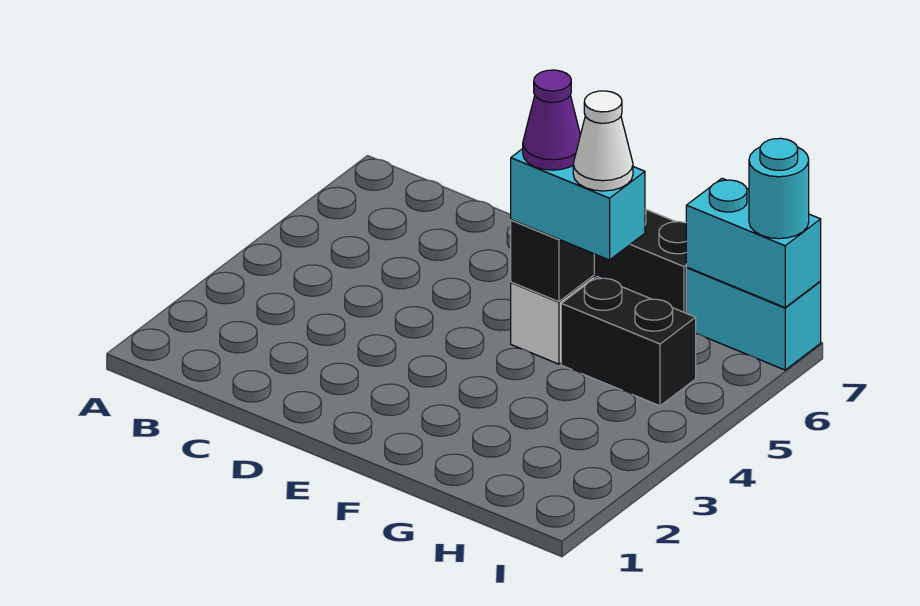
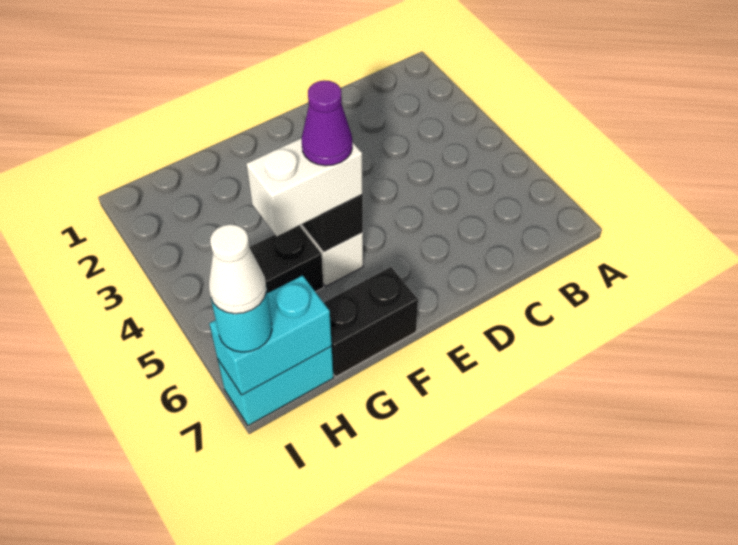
cyan brick F5:G5 level 3 -> white brick F5:G5 level 3
white cone G5 level 4 -> white cone I7 level 4

